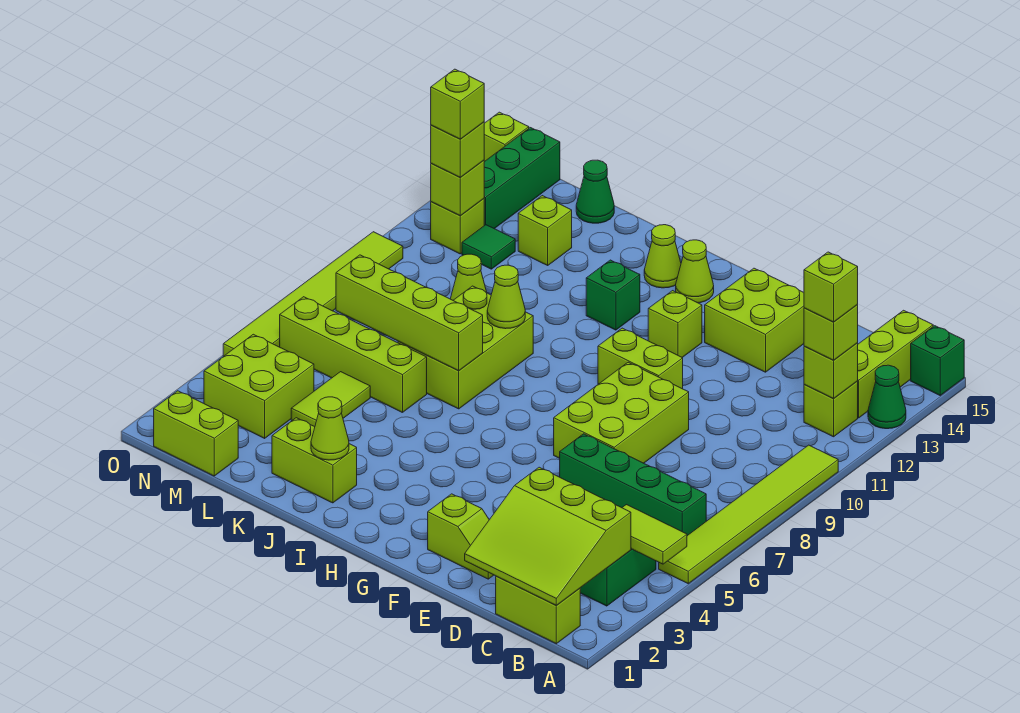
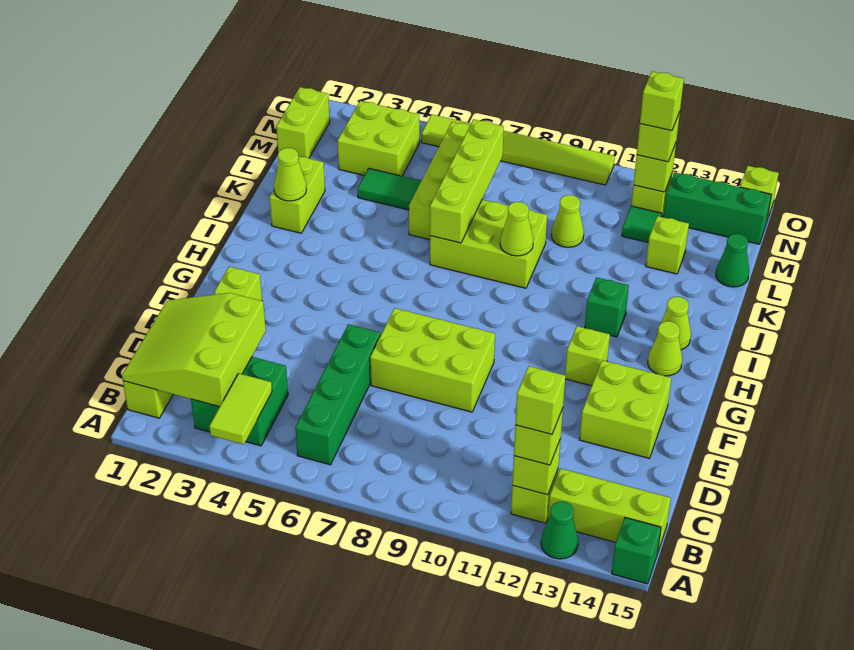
lime tile A5:A10 level 1 -> none
lime brick F10:G10 level 1 -> none
lime tile L4:L5 level 1 -> green tile L4:L5 level 1

